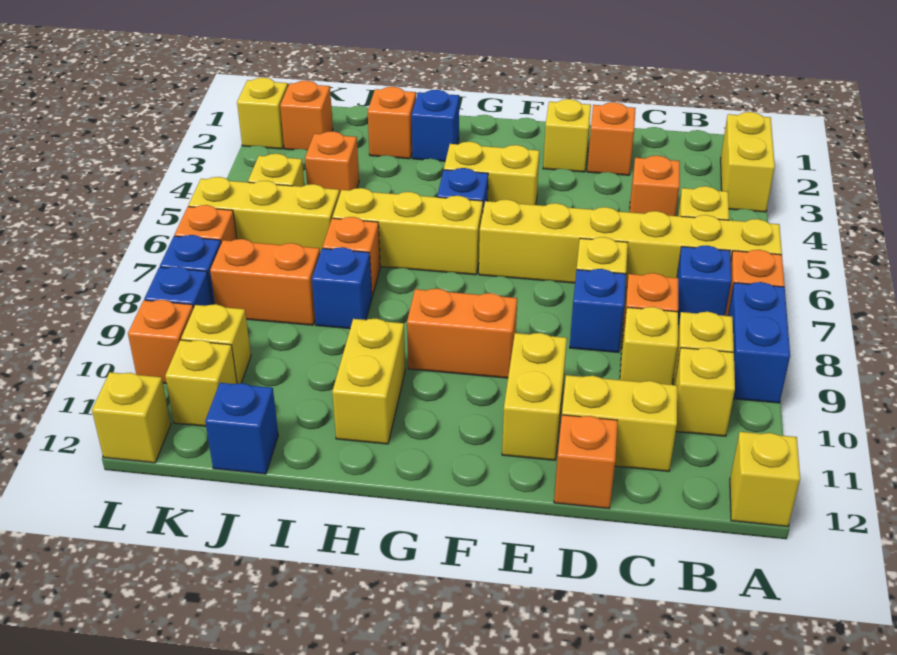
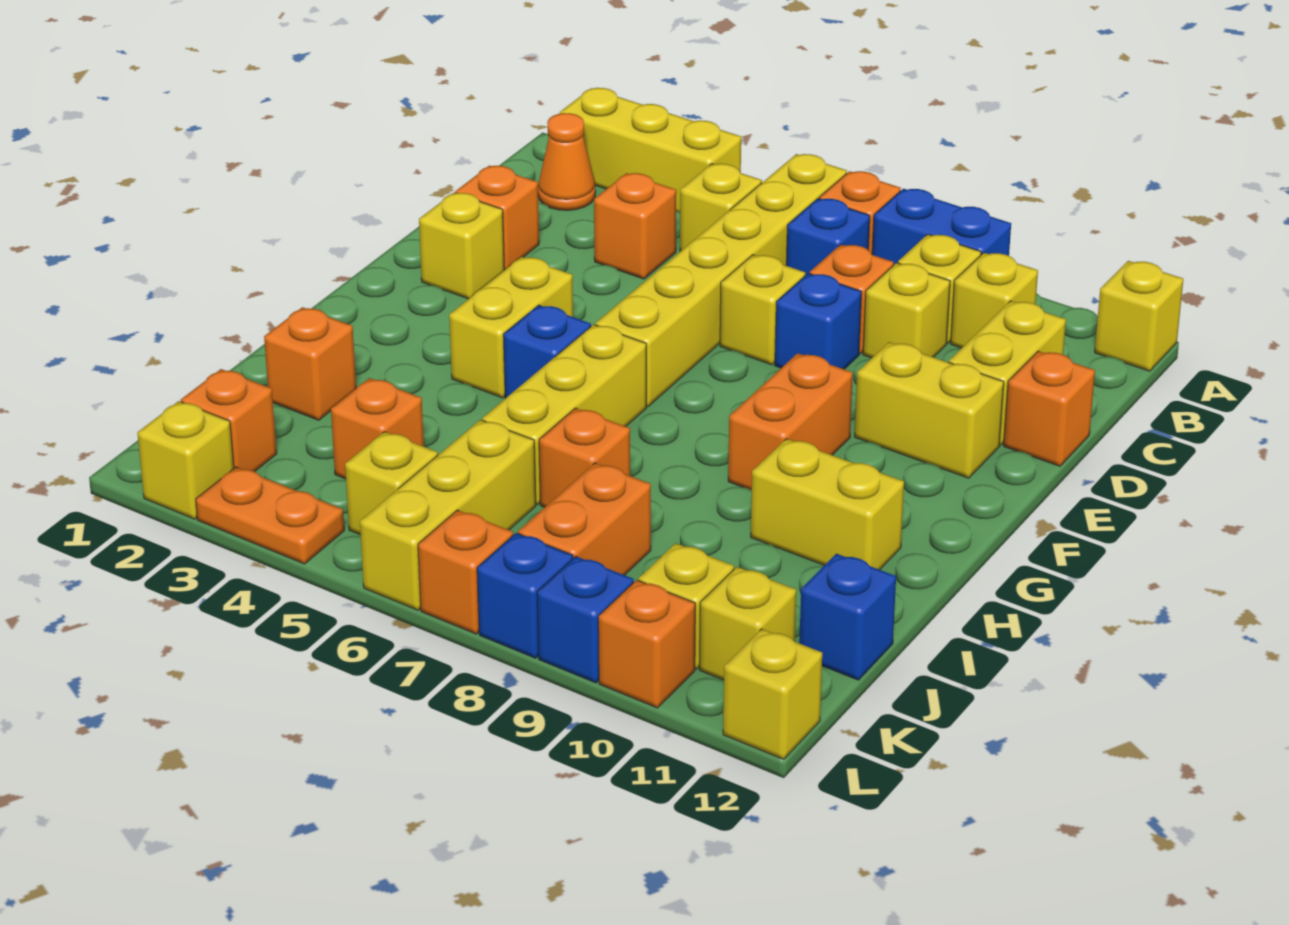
yellow brick A2:A3 level 1 -> yellow brick A2:A4 level 1
none -> orange cone B2 level 1
blue brick H2 level 1 -> none
blue brick I8 level 1 -> none
none -> orange plate L3:L4 level 1

